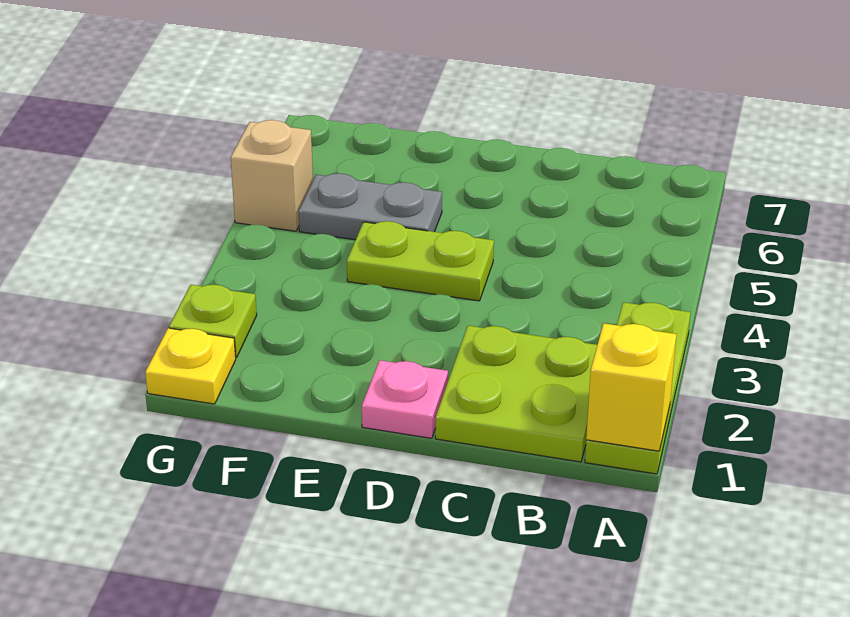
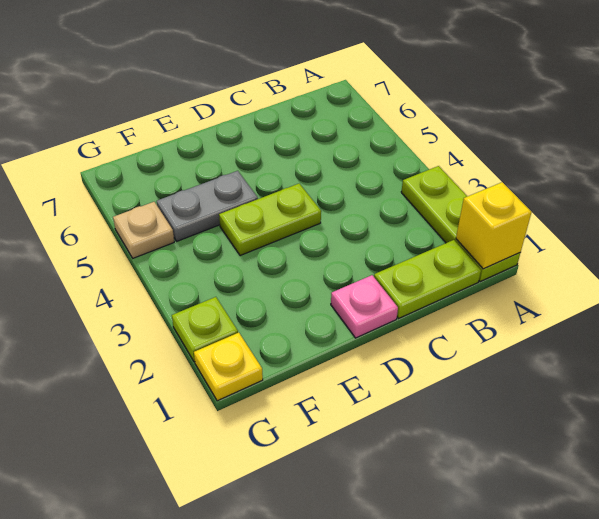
lime plate B1:C2 level 1 -> lime plate B1:C1 level 1
tan brick G5 level 1 -> tan plate G5 level 1

